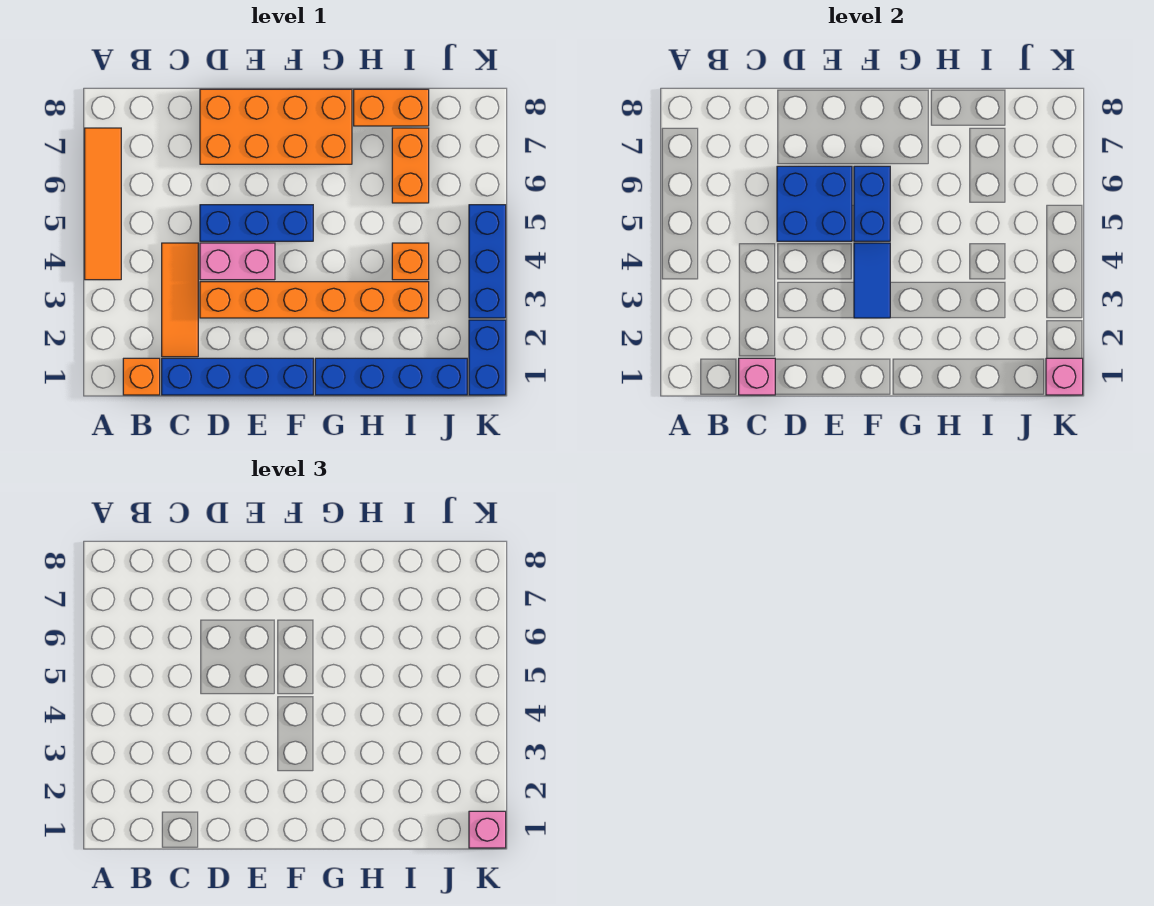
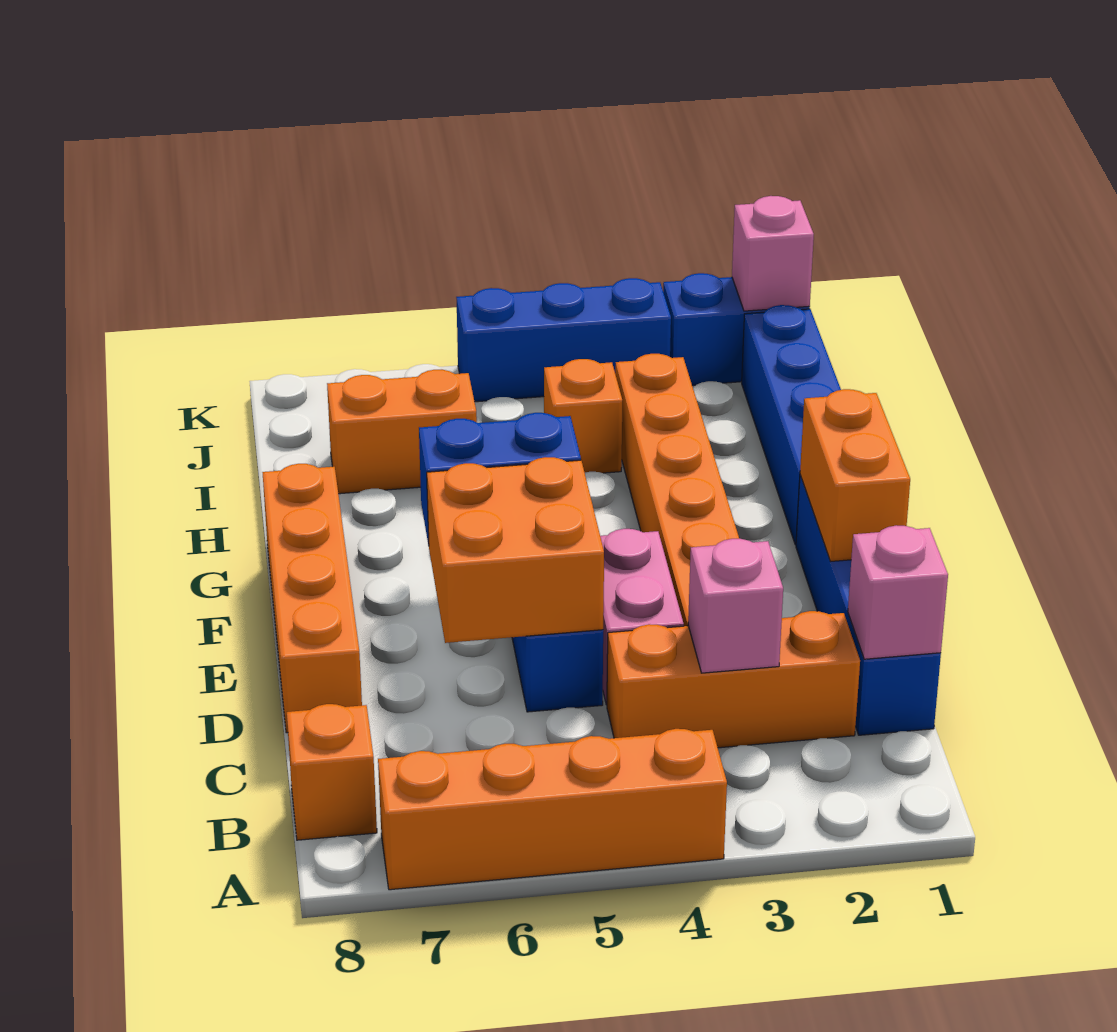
orange tile A4:A7 level 1 -> orange brick A4:A7 level 1
orange brick B1 level 1 -> orange brick B8 level 1
orange tile C2:C4 level 1 -> orange brick C2:C4 level 1
blue brick D5:E6 level 2 -> orange brick D5:E6 level 2
orange brick D7:G8 level 1 -> orange brick D8:G8 level 1
blue tile F3:F4 level 2 -> none
orange brick H8:I8 level 1 -> orange brick E1:F1 level 2
pink brick K1 level 3 -> pink brick C3 level 2

